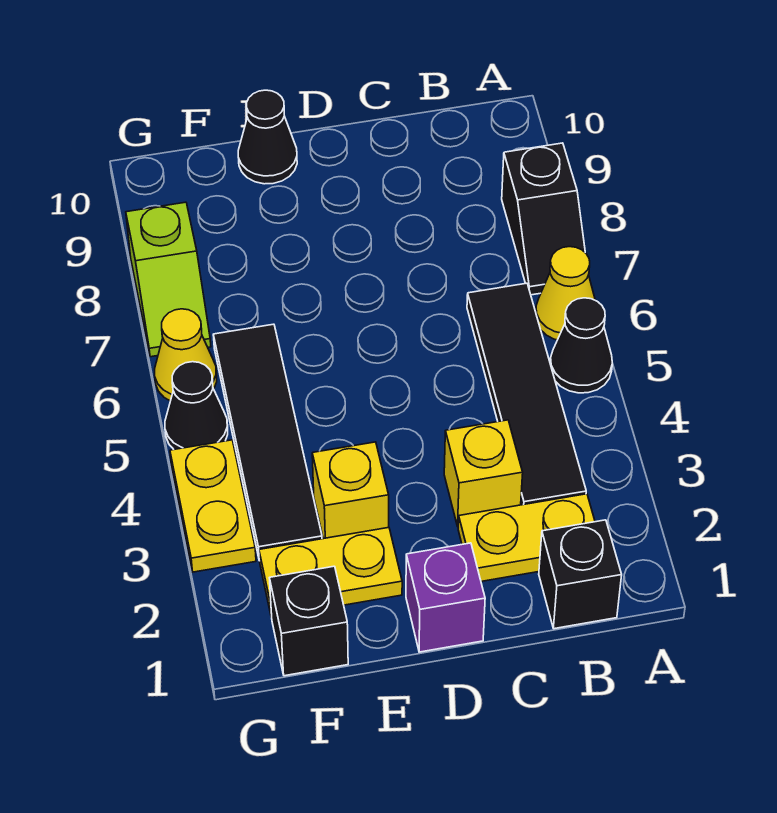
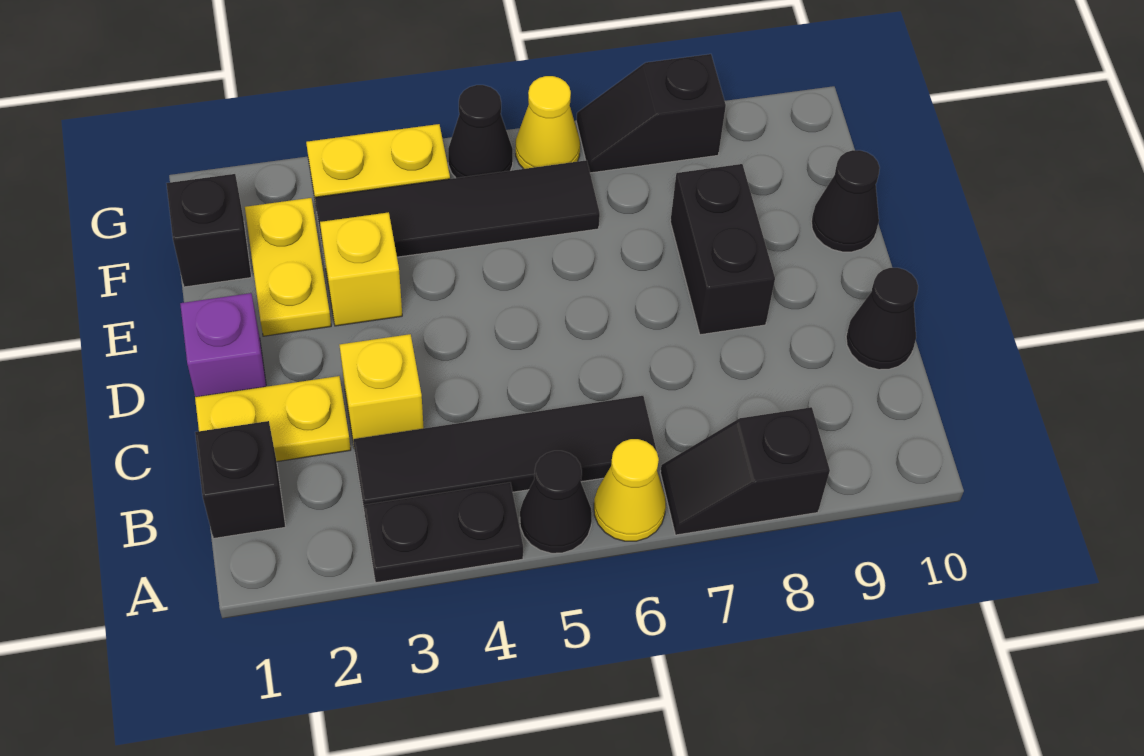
none -> black plate A3:A4 level 1
yellow plate B2:C2 level 1 -> yellow plate C1:C2 level 1
none -> black cone C10 level 1
none -> black brick D8:E8 level 1
lime slope G7:G8 level 1 top 8 -> black slope G7:G8 level 1 top 8

